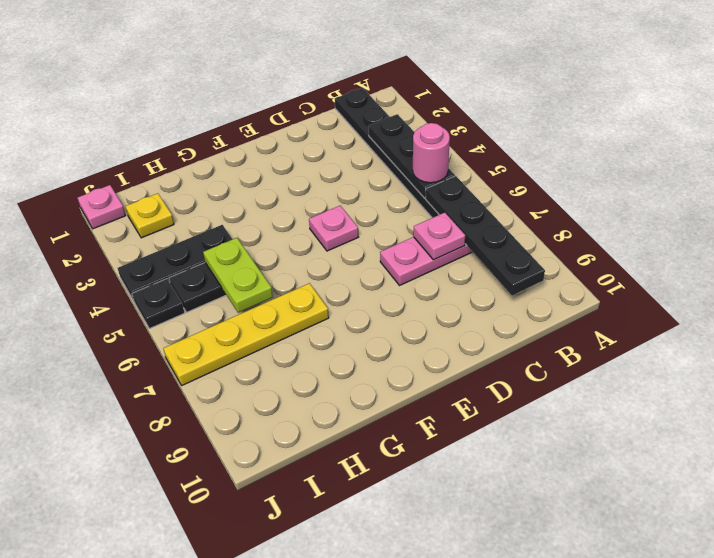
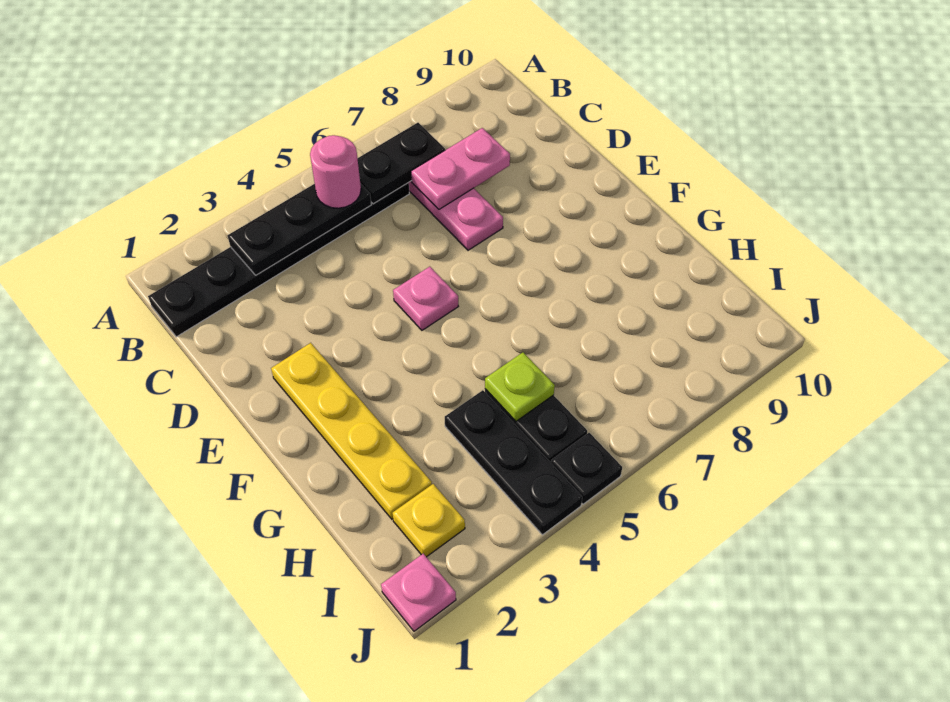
black plate B6:B9 level 2 -> black plate B6:B7 level 2
pink plate C7 level 2 -> pink plate C7:C8 level 2
yellow plate G7:J7 level 1 -> yellow plate E2:H2 level 1
lime plate H5:H6 level 2 -> lime plate H5 level 2

